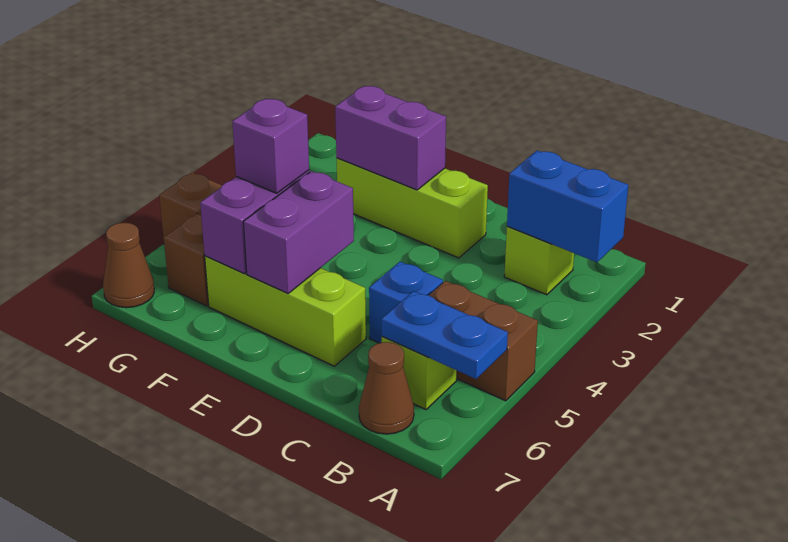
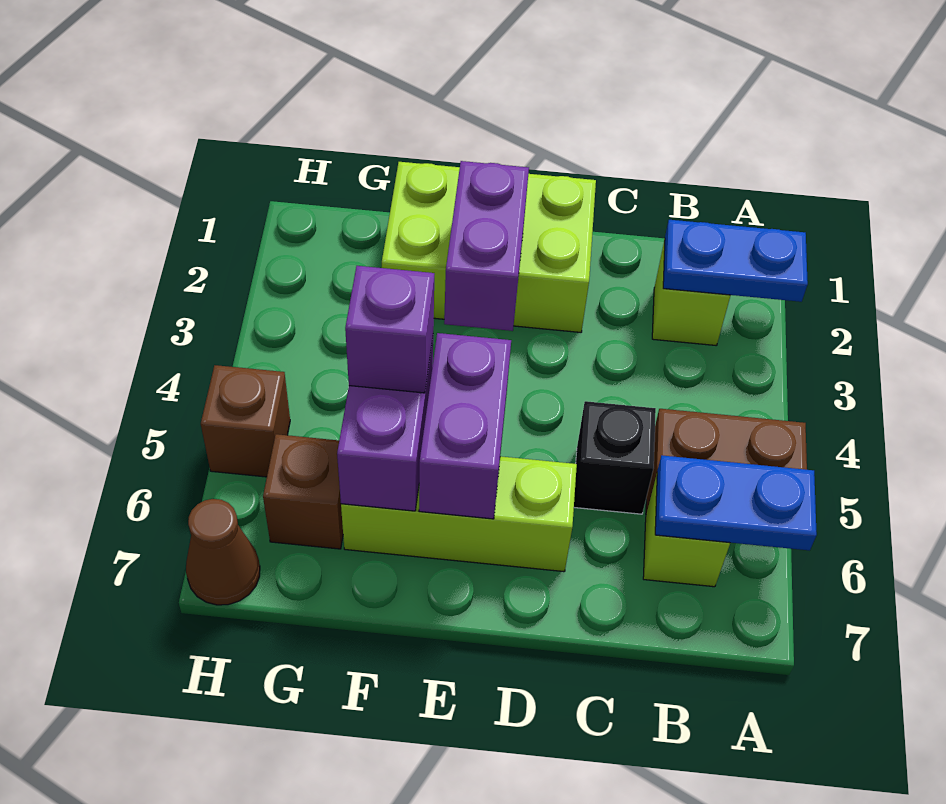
blue brick A2:B2 level 2 -> blue plate A2:B2 level 2
brown cone B7 level 1 -> none
blue brick C5 level 1 -> black brick C5 level 1
lime brick D2:F2 level 1 -> lime brick D1:F2 level 1
purple brick E2:F2 level 2 -> purple brick E2:E3 level 2

